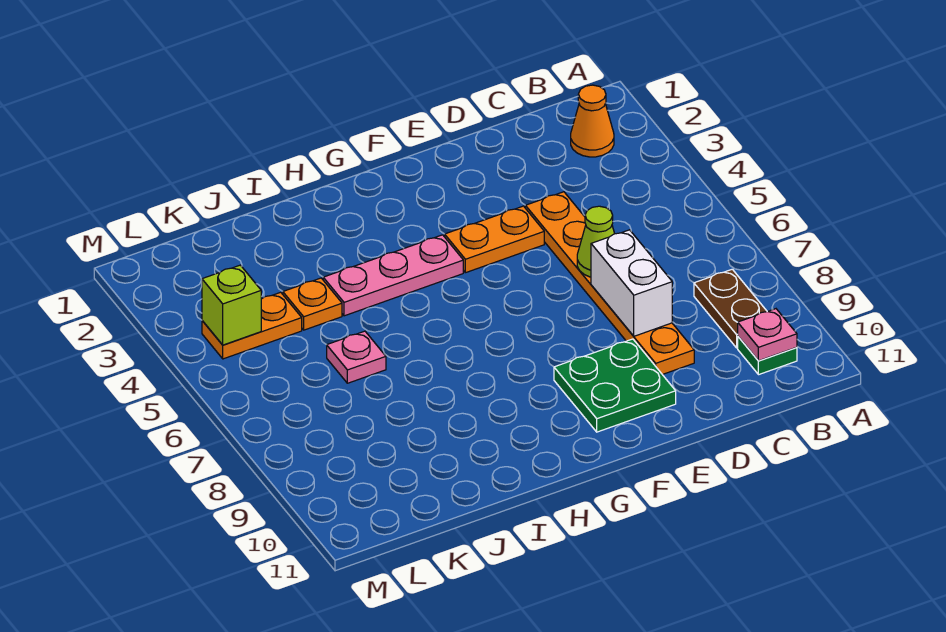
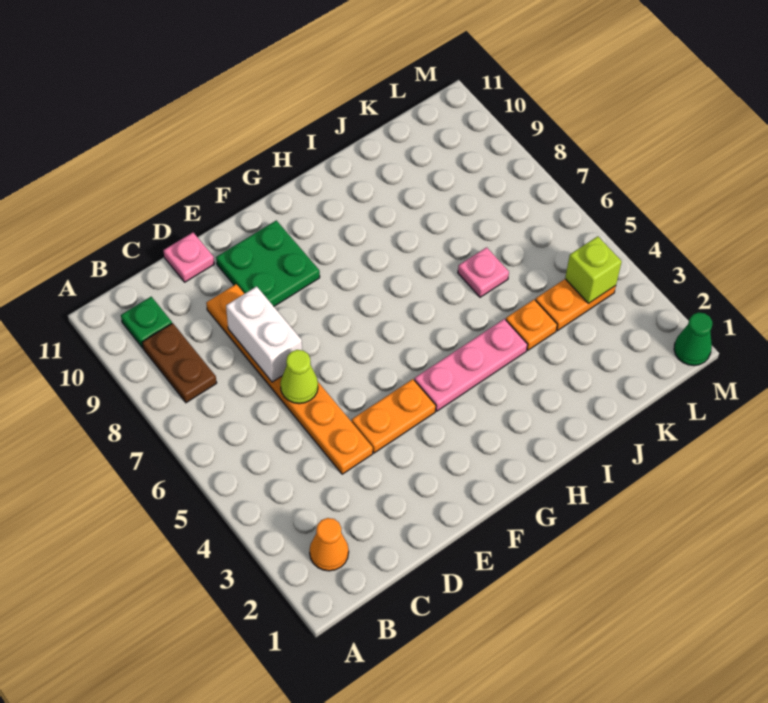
pink plate B10 level 2 -> pink plate D11 level 1
none -> green cone M1 level 1

